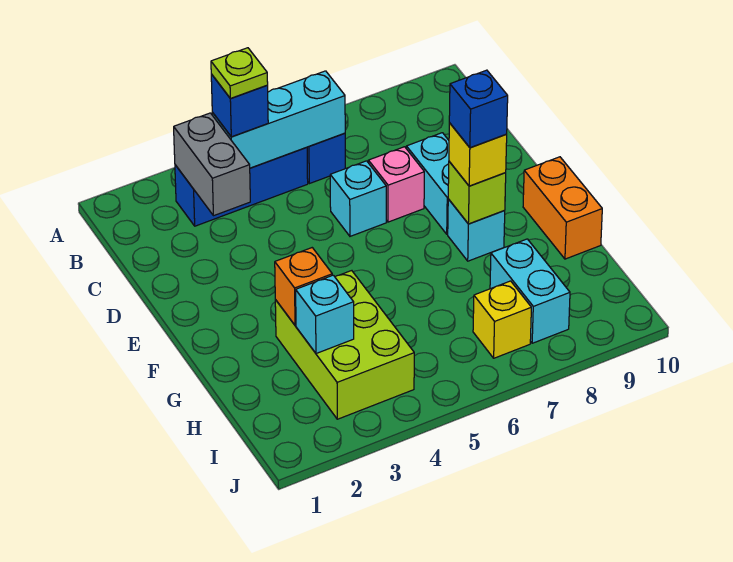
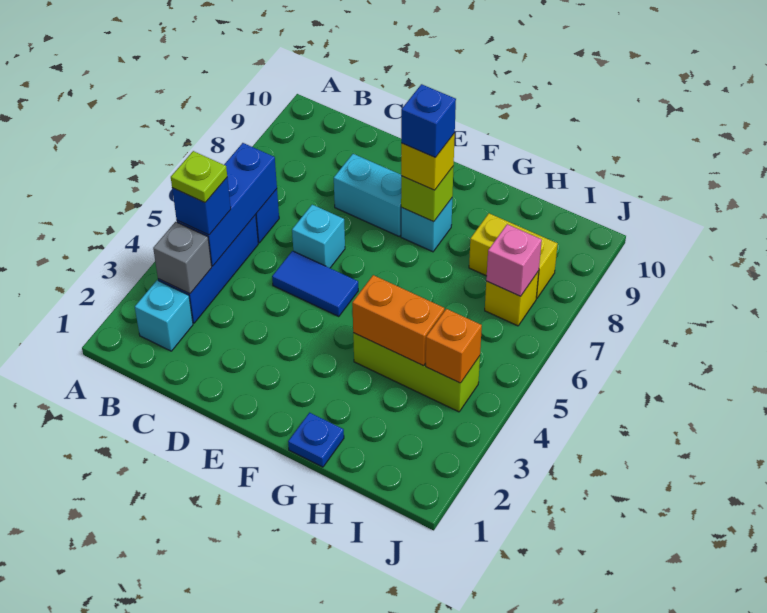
grey brick B3:C3 level 2 -> grey brick B3 level 2
cyan brick B4:B6 level 2 -> blue brick B4:B6 level 2
none -> blue tile D5:E5 level 1
pink brick D7 level 1 -> pink brick I7 level 2
orange brick F10:G10 level 1 -> orange brick G4:H4 level 2
none -> blue plate G1 level 1
lime brick G3:I4 level 1 -> lime brick G4:I4 level 1
orange brick G3 level 2 -> orange brick I4 level 2
cyan brick H3 level 2 -> cyan brick B2 level 1
cyan brick H8:I8 level 1 -> yellow brick H8:I8 level 1

